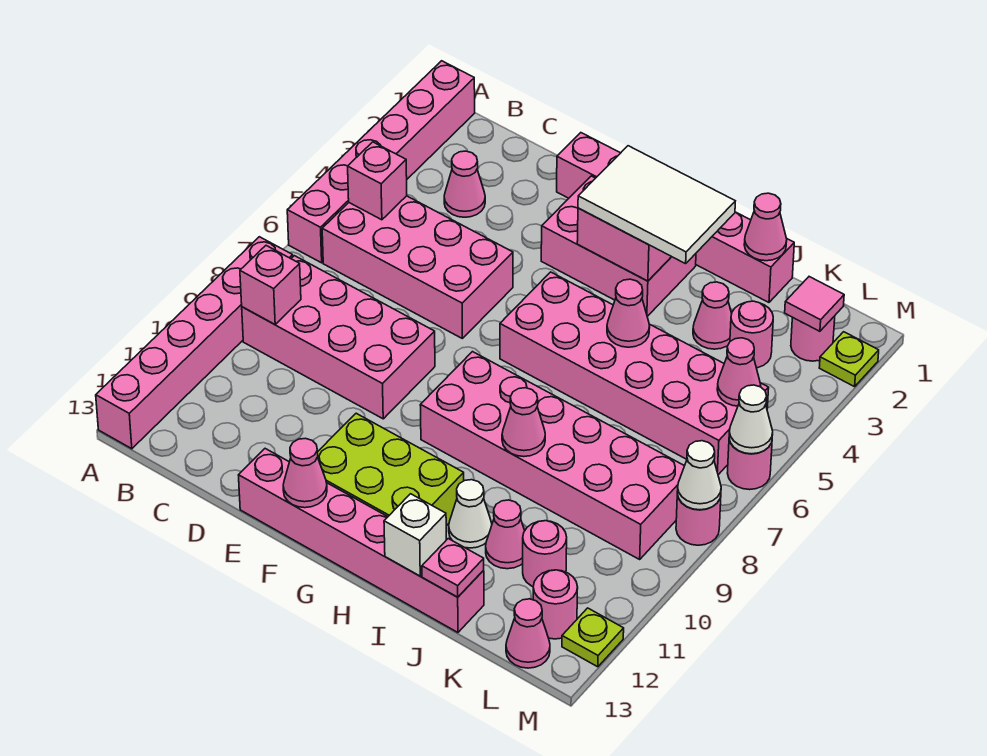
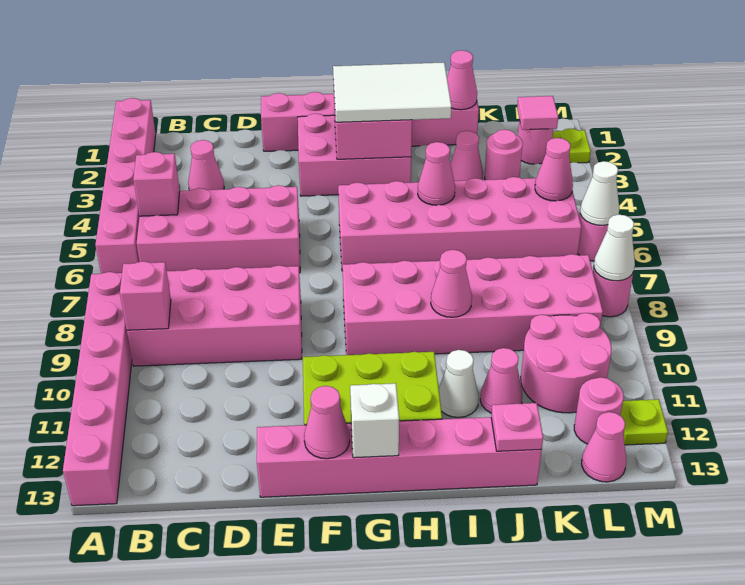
white brick I13 level 2 -> white brick G13 level 2
pink round brick K11 level 1 -> pink round brick K10:L11 level 1

